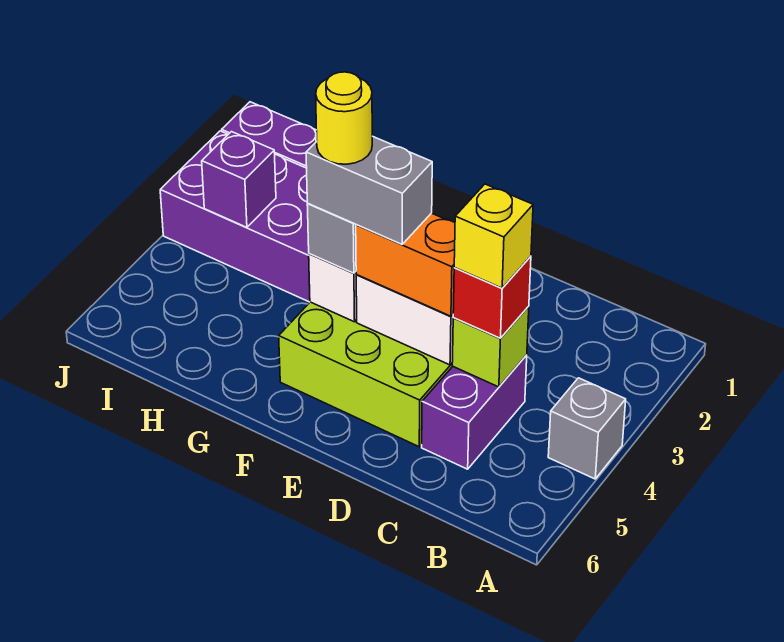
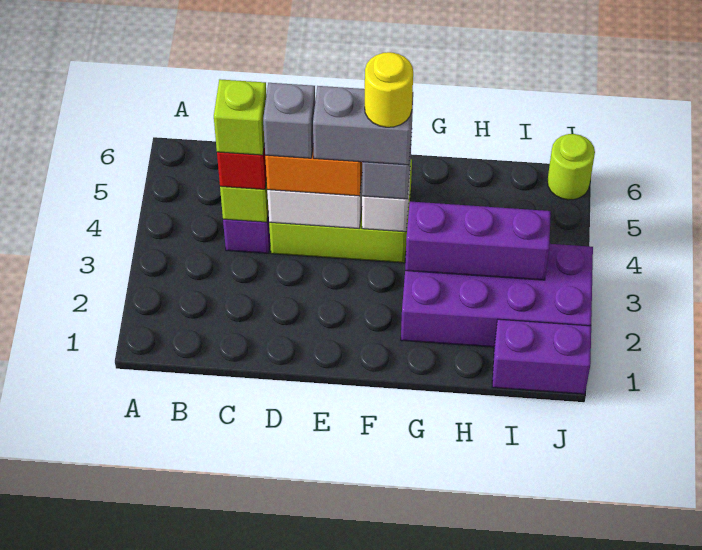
grey brick A4 level 1 -> grey brick D4 level 4
yellow brick C4 level 4 -> lime brick C4 level 4
purple brick I3 level 2 -> purple brick G3:I3 level 2
none -> lime round brick J6 level 1

